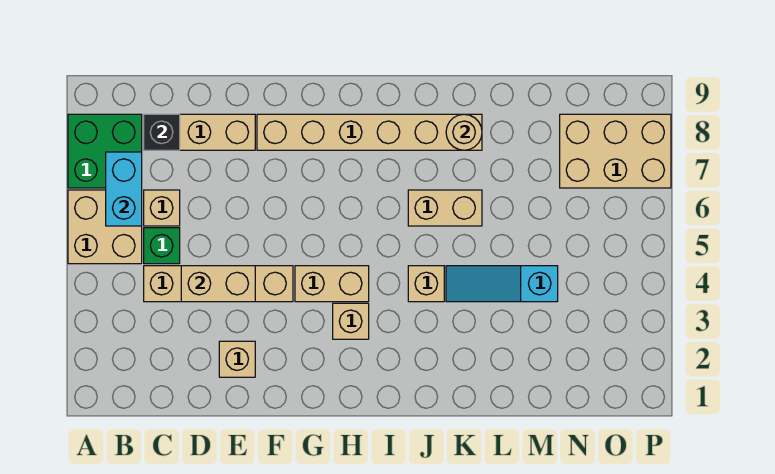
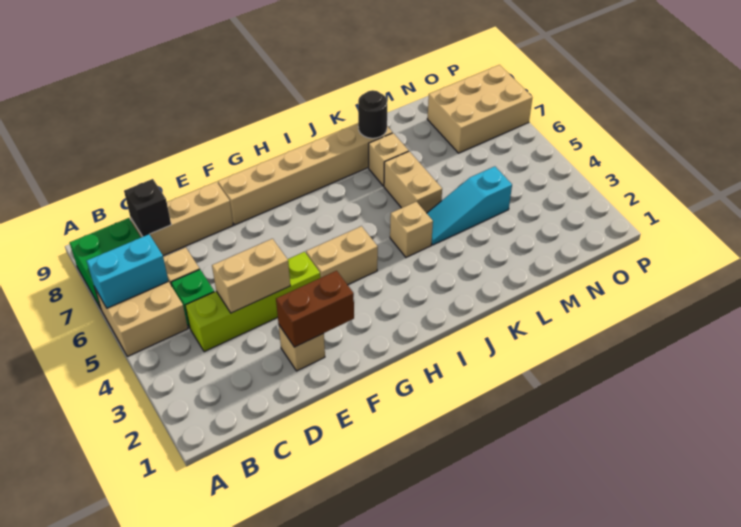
cyan brick B6:B7 level 2 -> cyan brick A6:B6 level 2
tan brick C4:F4 level 1 -> lime brick C4:F4 level 1
none -> brown brick E2:F2 level 2
tan brick H3 level 1 -> tan brick K7 level 1
tan brick J6:K6 level 1 -> tan brick K5:K6 level 1
tan round brick K8 level 2 -> black round brick K8 level 2

